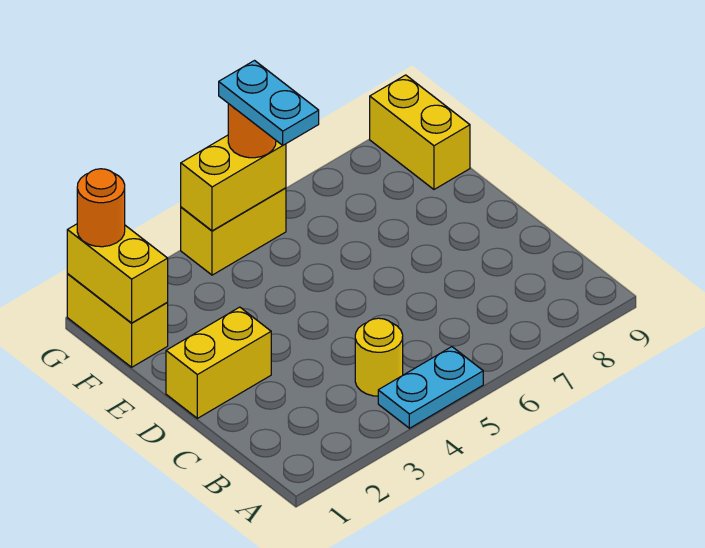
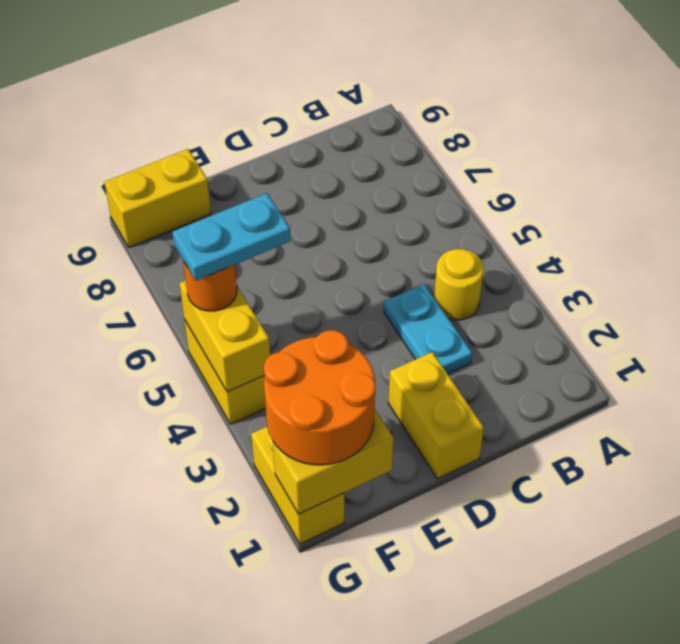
cyan plate A4:A5 level 1 -> cyan plate C3:C4 level 1
yellow brick F1:G1 level 1 -> yellow brick G1:G2 level 1
orange round brick G1 level 3 -> orange round brick F1:G2 level 3

